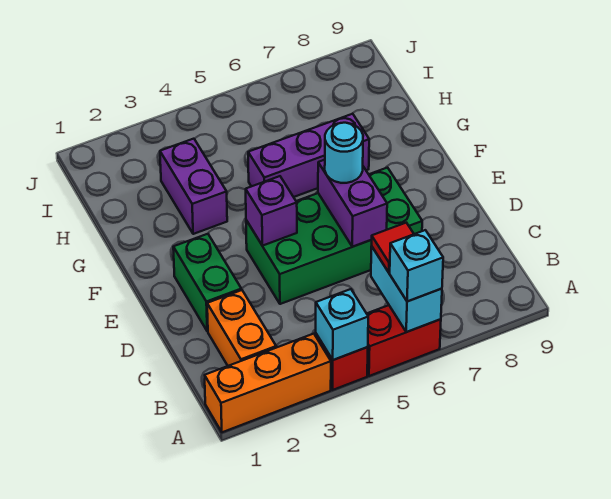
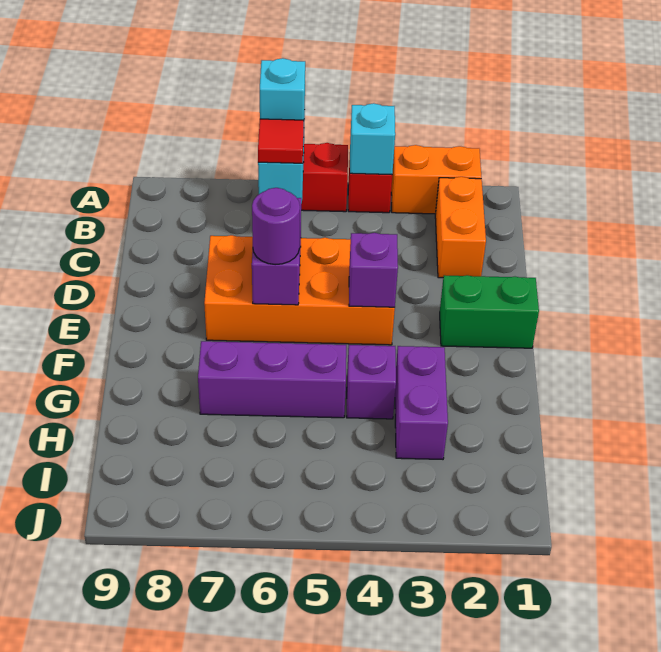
orange brick A1:A3 level 1 -> orange brick A2:A3 level 1
green brick D2:E2 level 1 -> green brick E1:E2 level 1
green brick D4:E7 level 1 -> orange brick D4:E7 level 1
cyan round brick E6 level 3 -> purple round brick E6 level 3
none -> purple brick G4 level 1

